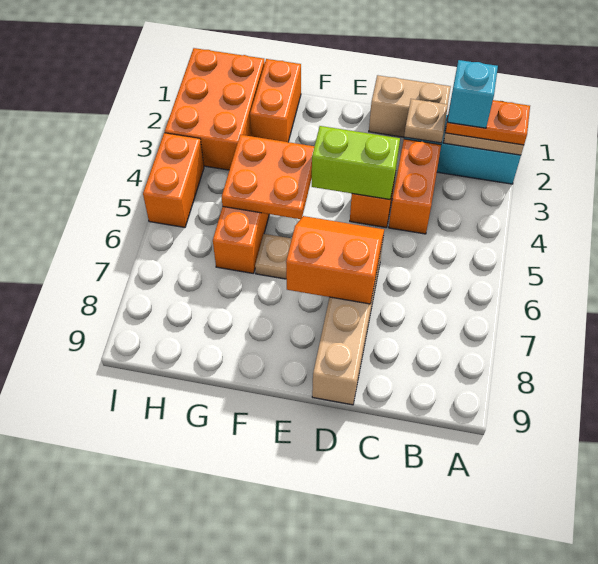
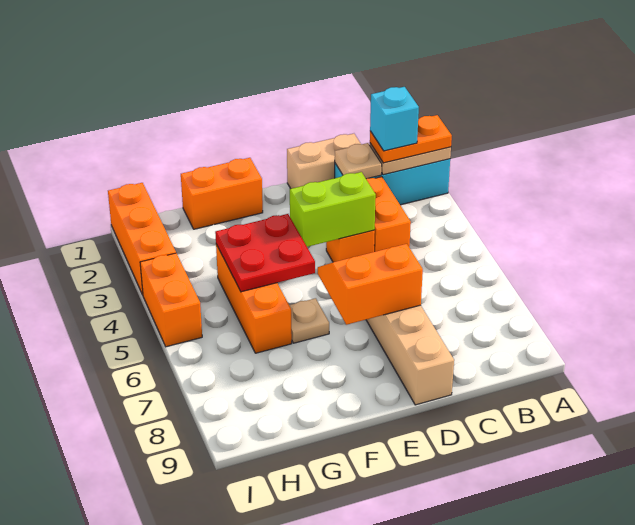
orange plate F4:G5 level 2 -> red plate F4:G5 level 2
orange brick G1:G2 level 1 -> orange brick F1:G1 level 1
orange brick H1:I3 level 1 -> orange brick I1:I3 level 1

